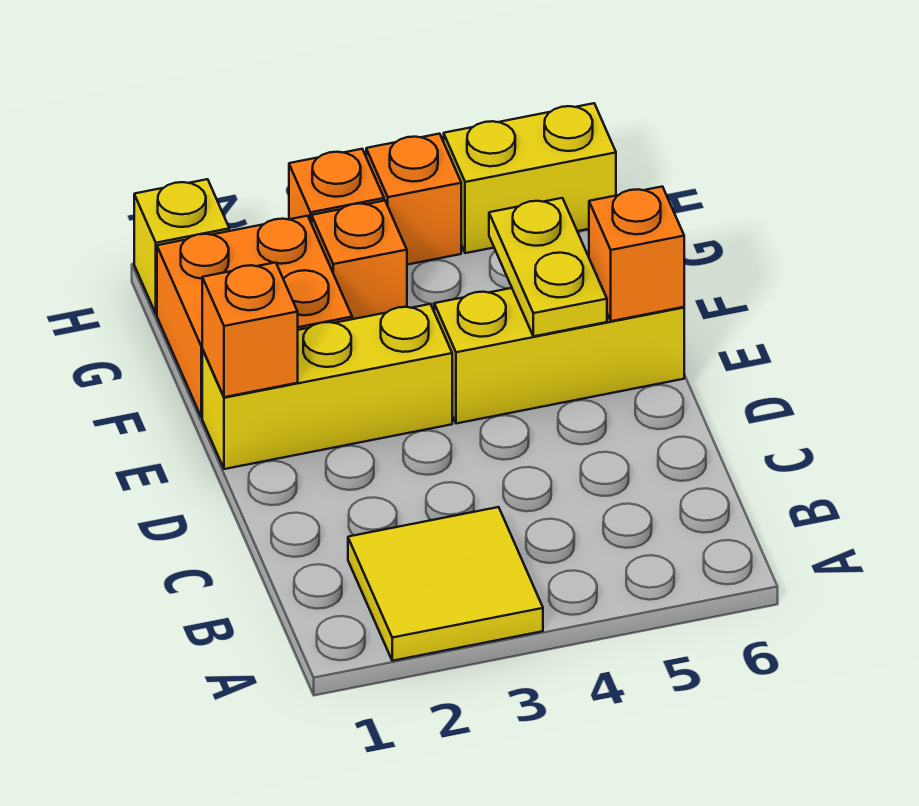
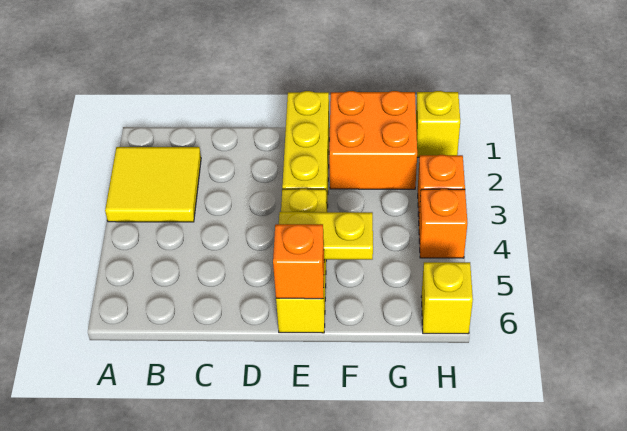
orange brick E1 level 2 -> none
orange brick G3 level 1 -> none
yellow brick H5:H6 level 1 -> yellow brick H6 level 1

